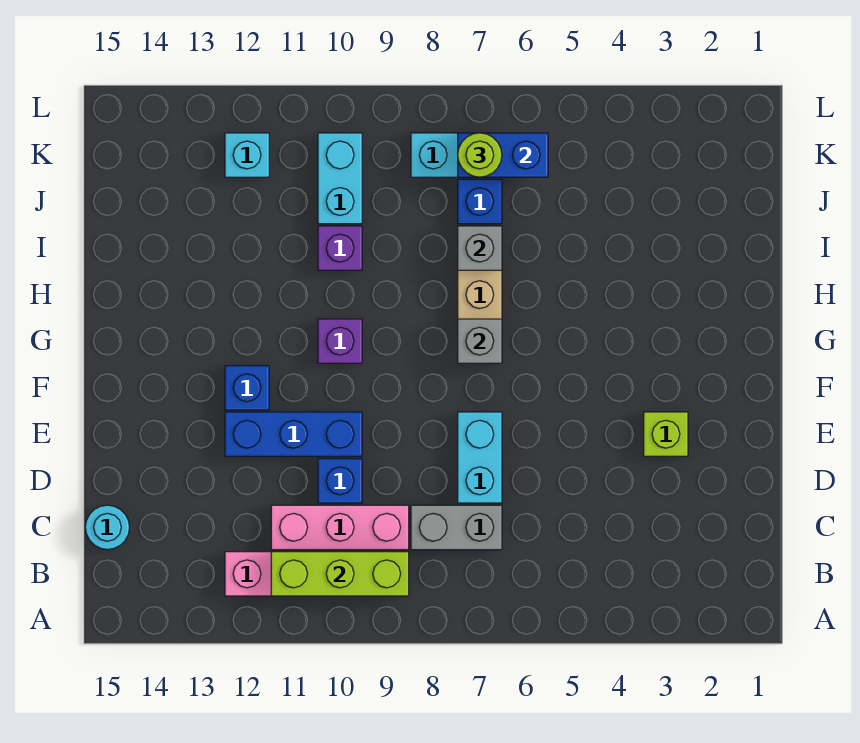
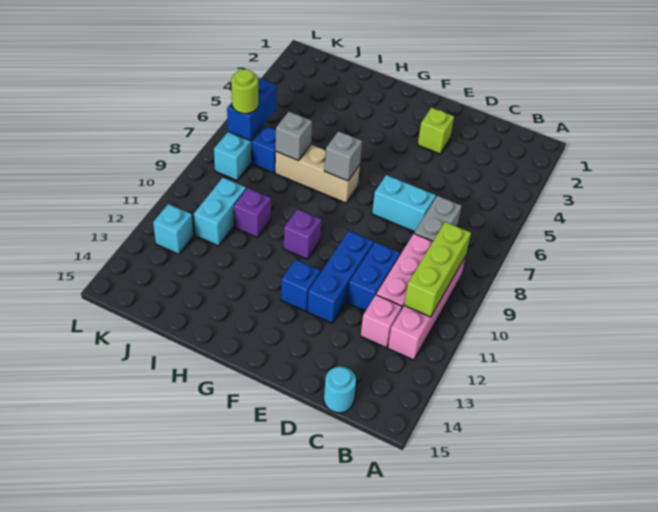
none -> pink brick C12 level 1
blue brick D10 level 1 -> blue brick D10:D11 level 1
cyan brick J10:K10 level 1 -> cyan brick J10:J11 level 1

